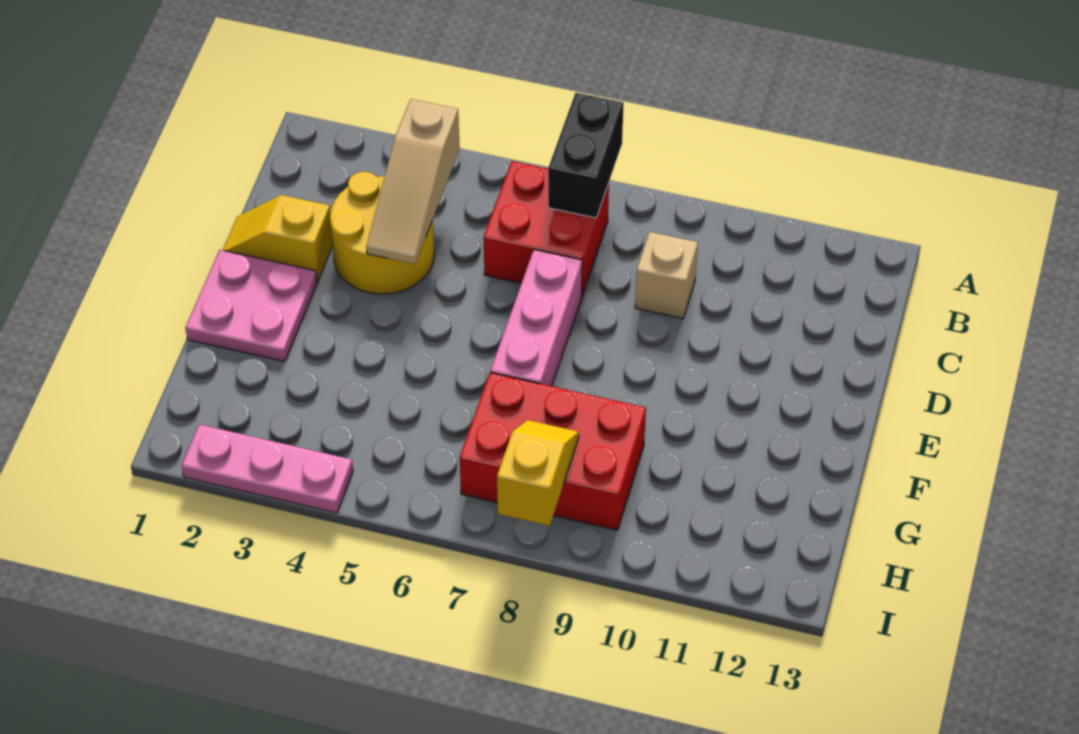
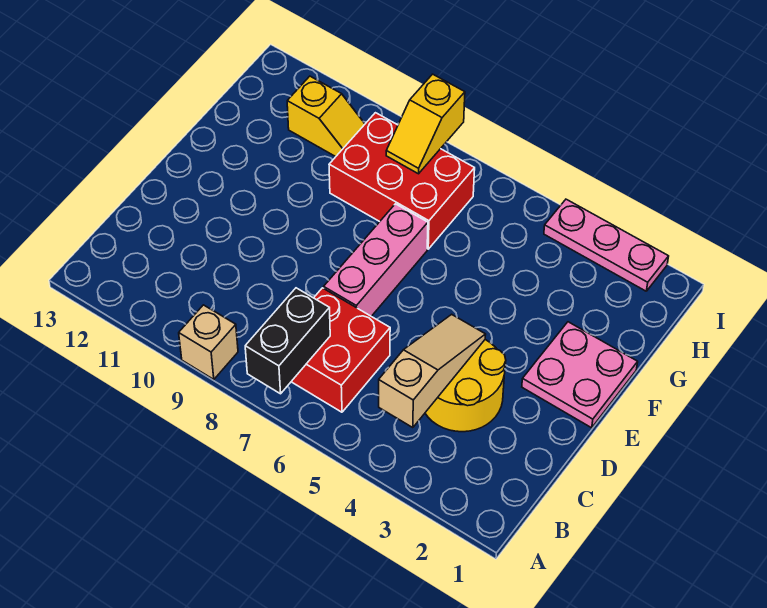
tan brick C9 level 1 -> tan brick A9 level 1
yellow slope D1:D2 level 1 top 2 -> yellow slope H10:H11 level 1 top 11

